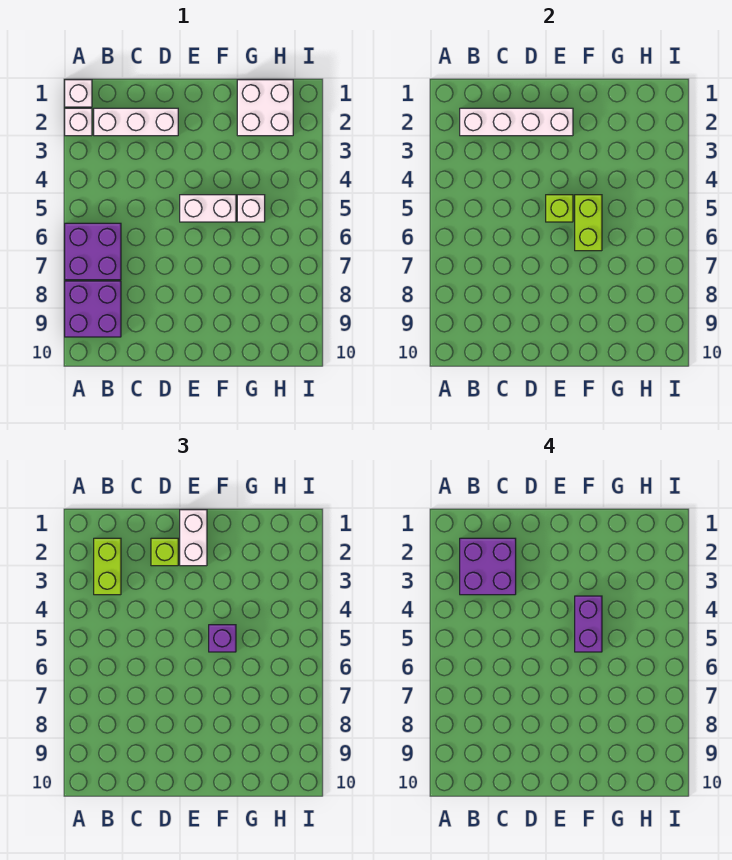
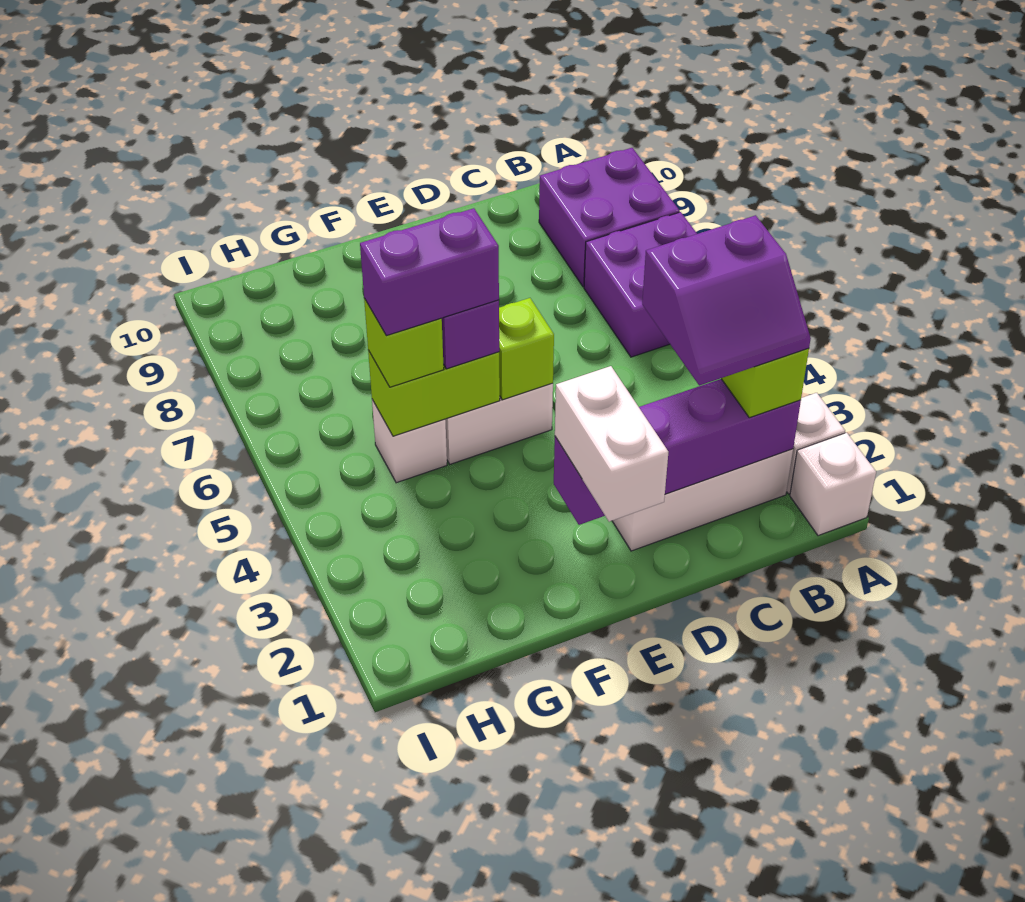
white brick B2:E2 level 2 -> purple brick B2:E2 level 2
purple brick B2:C3 level 4 -> purple slope B2:C3 level 4 top 3
lime brick D2 level 3 -> lime brick G5 level 3
purple brick F4:F5 level 4 -> purple brick F5:G5 level 4
lime brick F5:F6 level 2 -> lime brick F5:G5 level 2
white brick G1:H2 level 1 -> none

